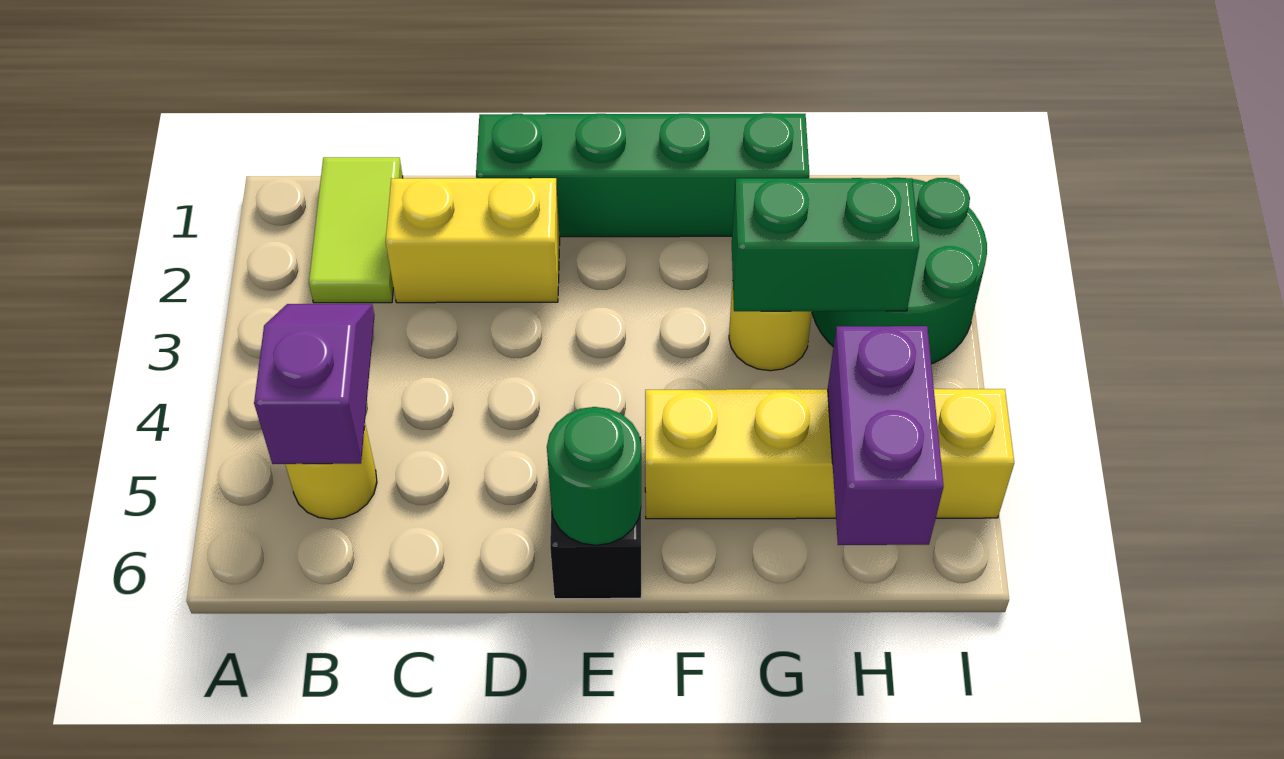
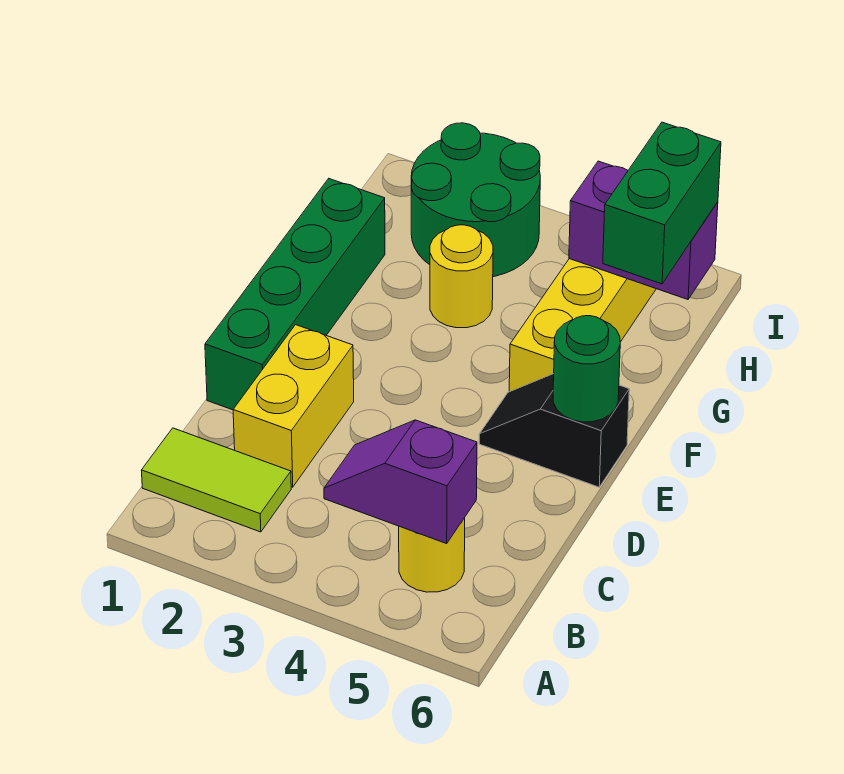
green brick G3:H3 level 2 -> green brick G6:H6 level 3

